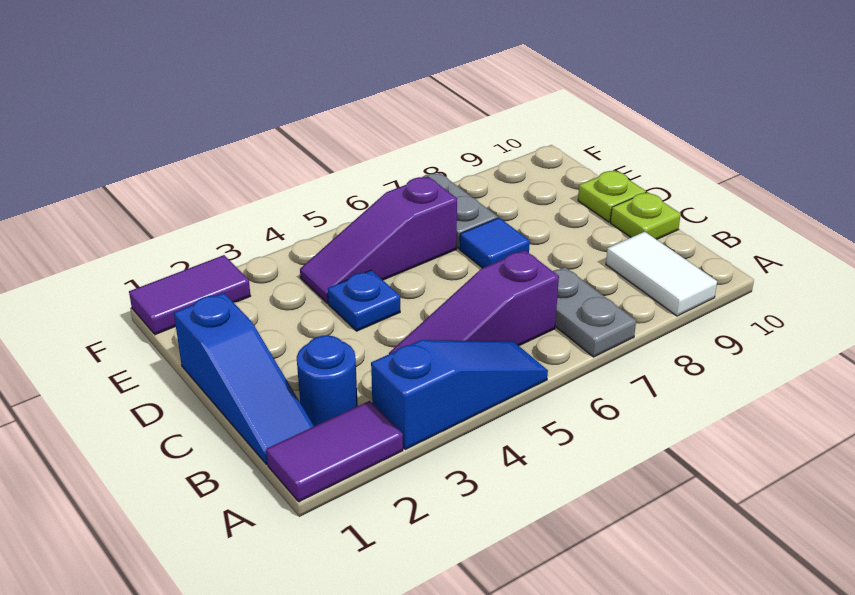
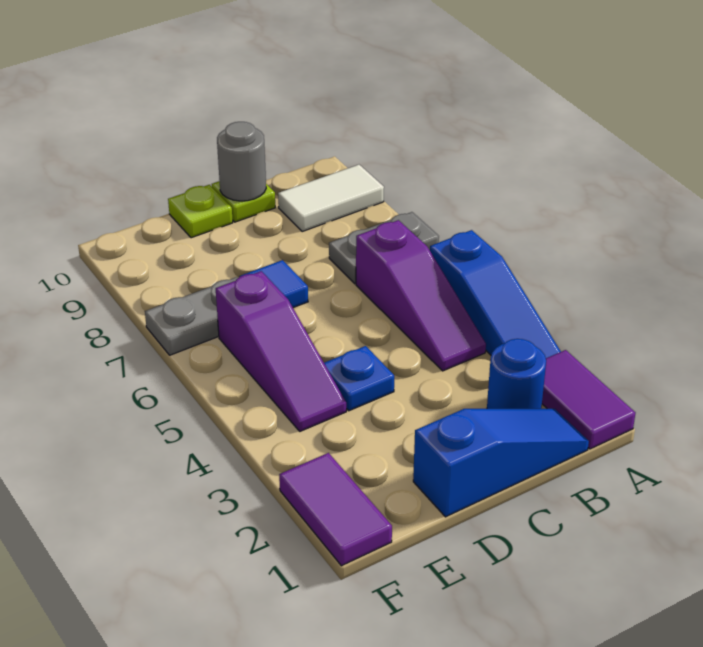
blue slope A3:A5 level 1 top 3 -> blue slope A3:A5 level 1 top 5
none -> grey round brick C10 level 2

